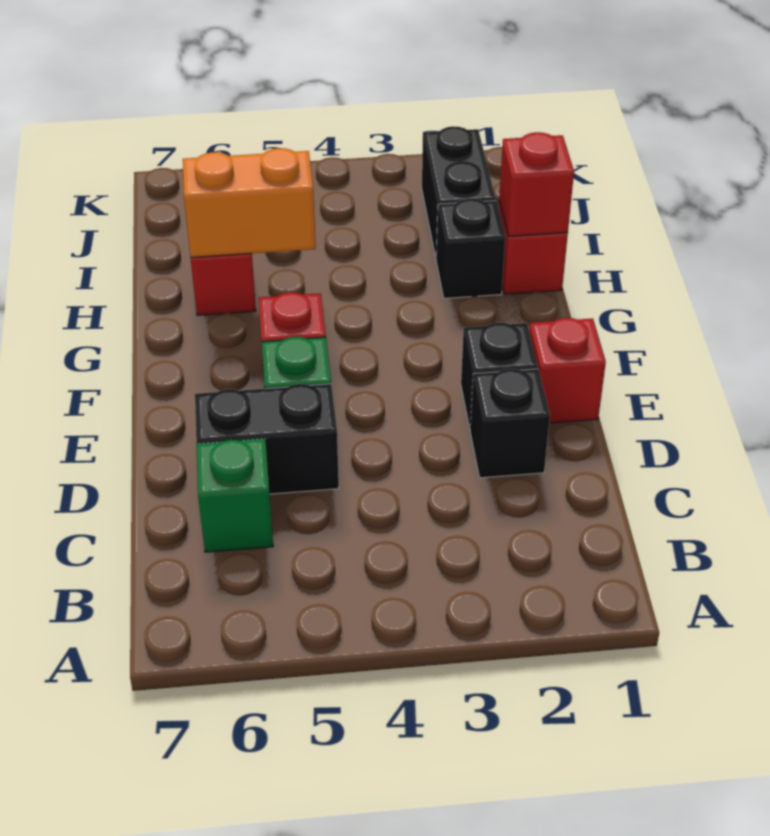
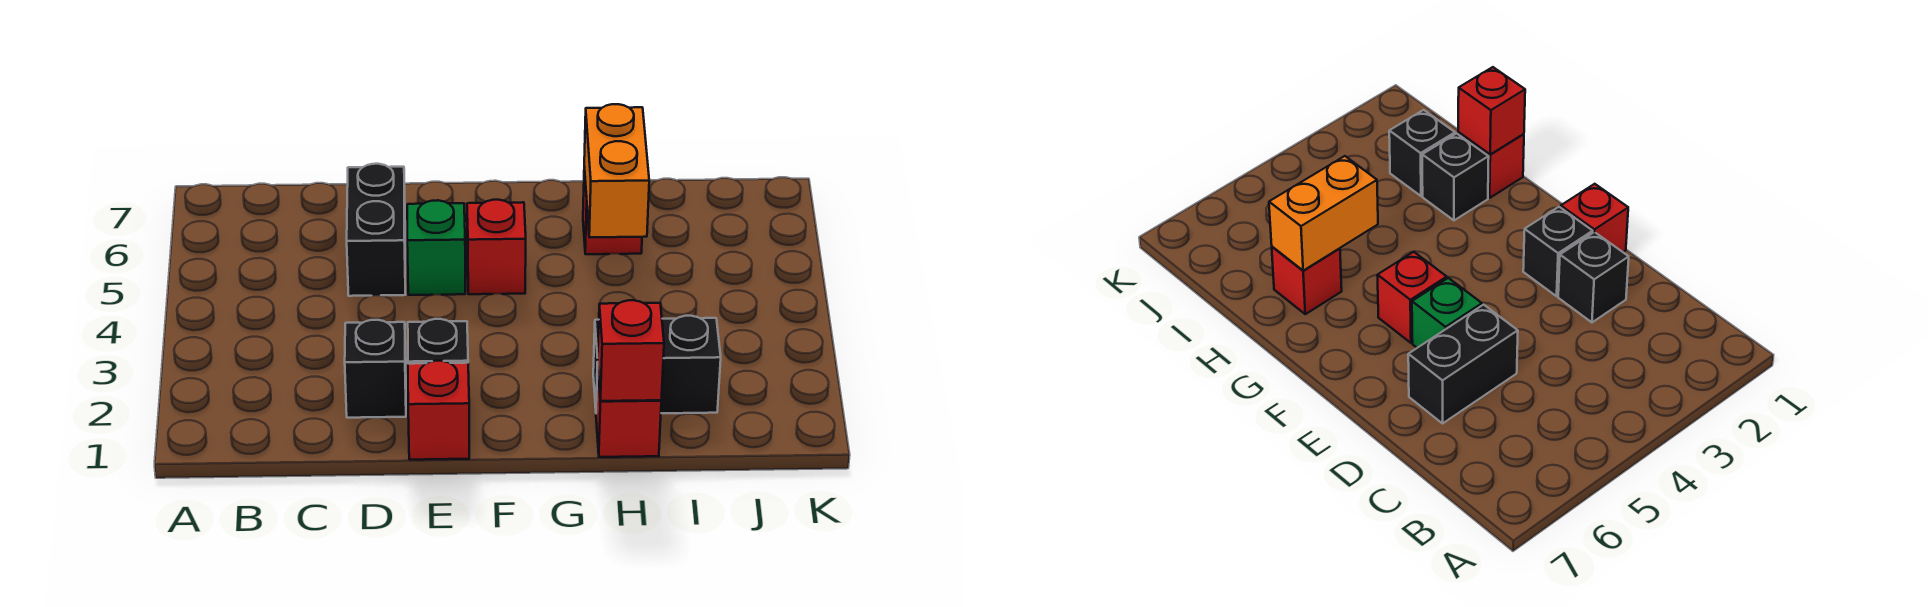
green brick C6 level 1 -> none
black brick I2:J2 level 1 -> black brick I2 level 1

